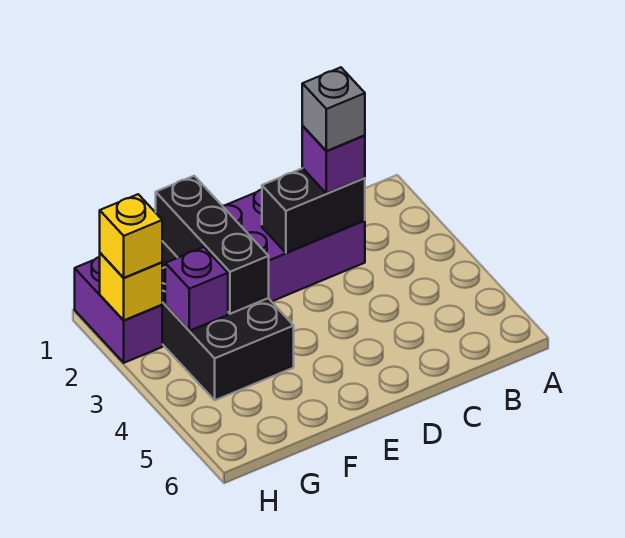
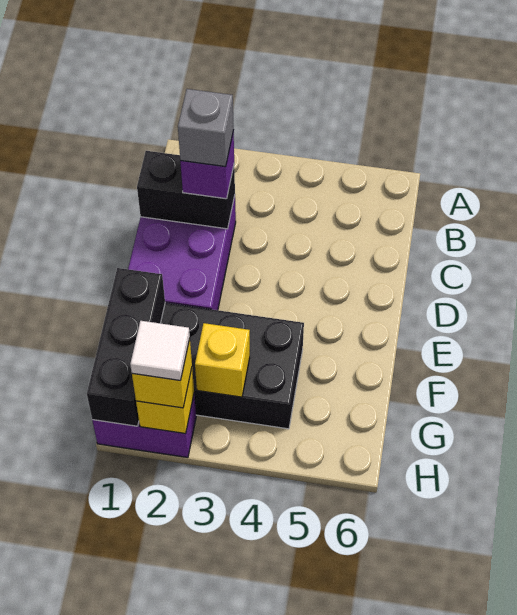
black brick C2:D2 level 2 -> black brick C1:C2 level 2
black brick F1:F3 level 2 -> black brick F1:H1 level 2
purple brick G3 level 2 -> yellow brick G3 level 2
none -> white tile H2 level 4

